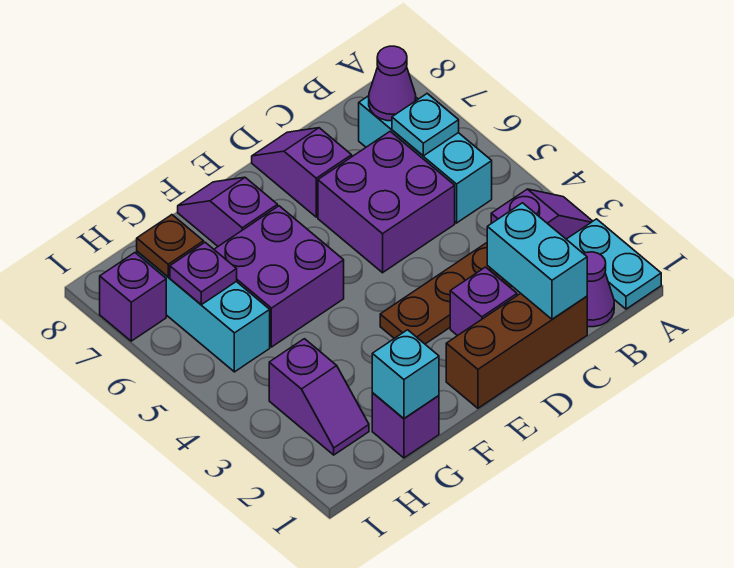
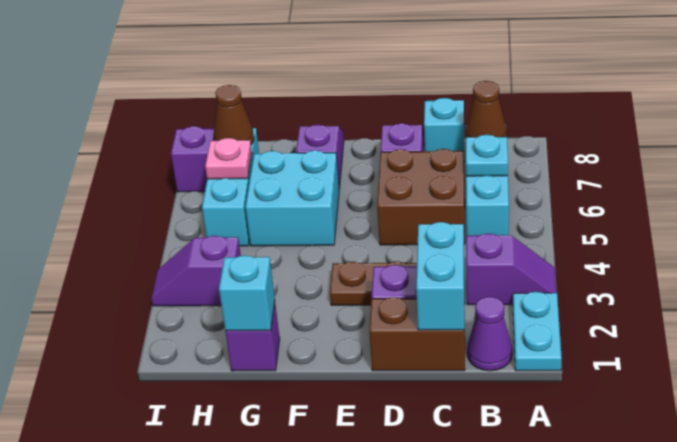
purple cone B7 level 2 -> brown cone B7 level 2
brown brick C1:E1 level 1 -> brown brick C1:D1 level 1
purple brick C5:D6 level 1 -> brown brick C5:D6 level 1
none -> cyan brick C8 level 1
purple brick F5:G6 level 1 -> cyan brick F5:G6 level 1
purple slope H2:H3 level 1 top 3 -> purple slope H3:I3 level 1 top H
purple plate H6 level 2 -> pink plate H6 level 2
brown plate H7 level 2 -> brown cone H7 level 2

